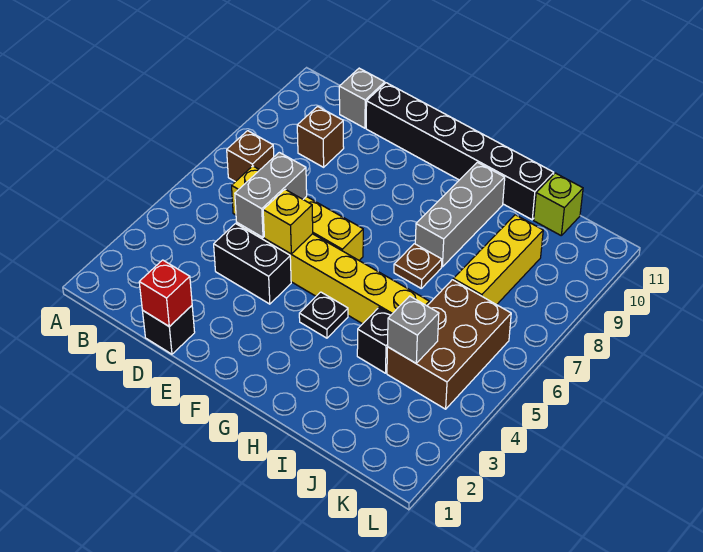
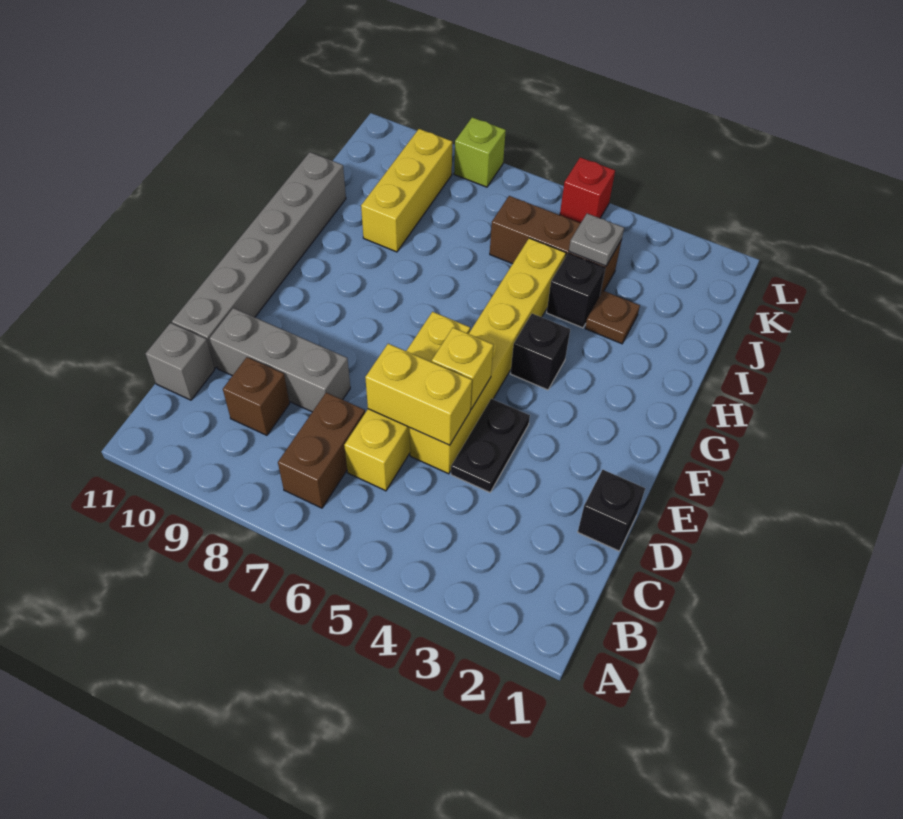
brown brick B7 level 1 -> brown brick B7:C7 level 1
red brick D1 level 2 -> red brick L5 level 1
black brick D4:E4 level 1 -> black plate D4:E4 level 1
grey brick D5:D6 level 2 -> yellow brick D5:D6 level 2
black brick D11:I11 level 1 -> grey brick D11:I11 level 1
black plate G4 level 1 -> black brick G4 level 1
brown plate H7 level 1 -> brown plate I3 level 1
grey brick H8:H10 level 1 -> grey brick D8:D10 level 1
brown brick J4:K6 level 1 -> brown brick J4:J6 level 1
grey brick J4 level 2 -> grey plate J4 level 2
yellow brick J7:J9 level 1 -> yellow brick I9:K9 level 1
lime brick J11 level 1 -> lime brick L8 level 1

